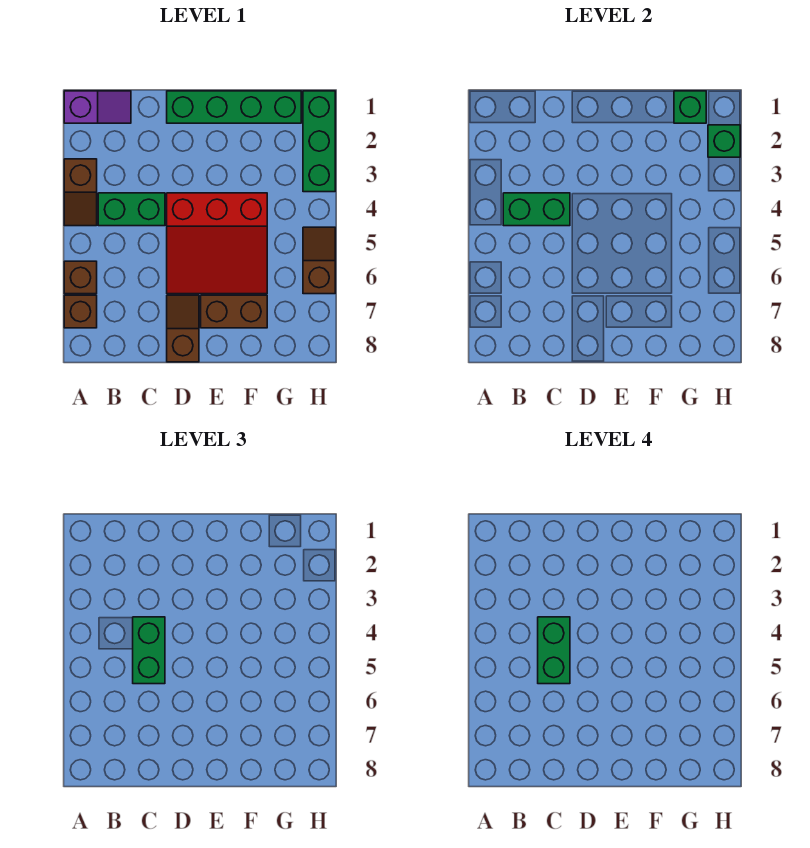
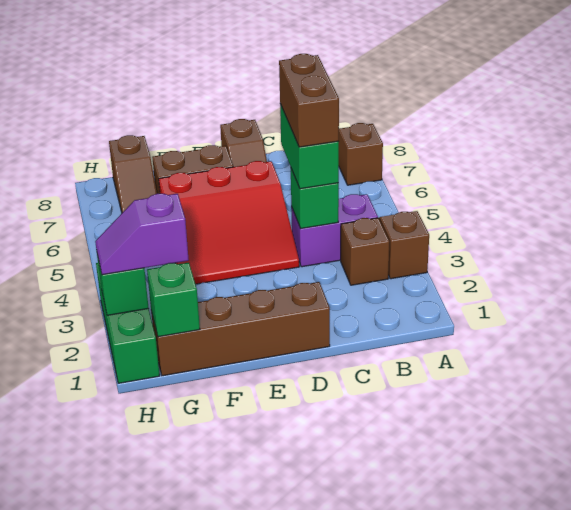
purple slope A1:B1 level 1 top A -> purple slope G2:H2 level 3 top G
brown brick A6 level 1 -> brown brick B3 level 1
green brick B4:C4 level 1 -> purple brick B4:C4 level 1
green brick B4:C4 level 2 -> green brick C4 level 2
green brick C4:C5 level 4 -> brown brick C4:C5 level 4
green brick D1:G1 level 1 -> brown brick D1:G1 level 1
red slope D4:F6 level 1 top 4 -> red slope D4:F6 level 1 top 6
brown slope H5:H6 level 1 top 6 -> brown slope G7:G8 level 1 top 8

